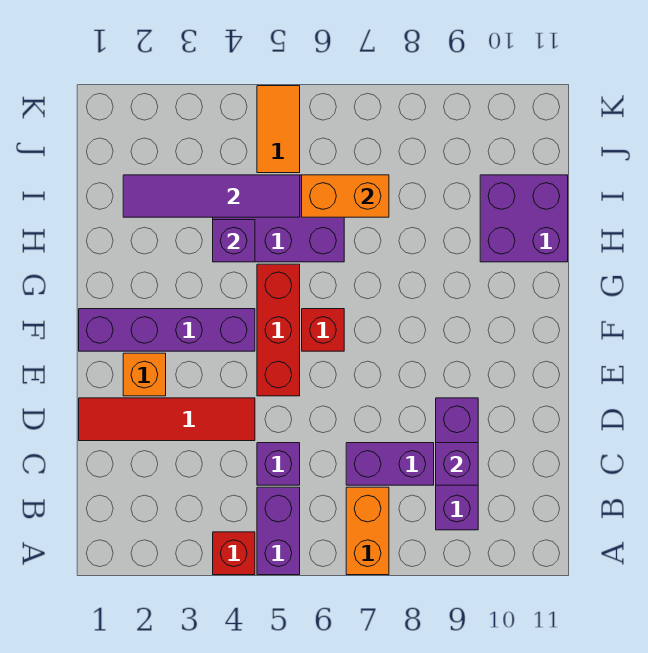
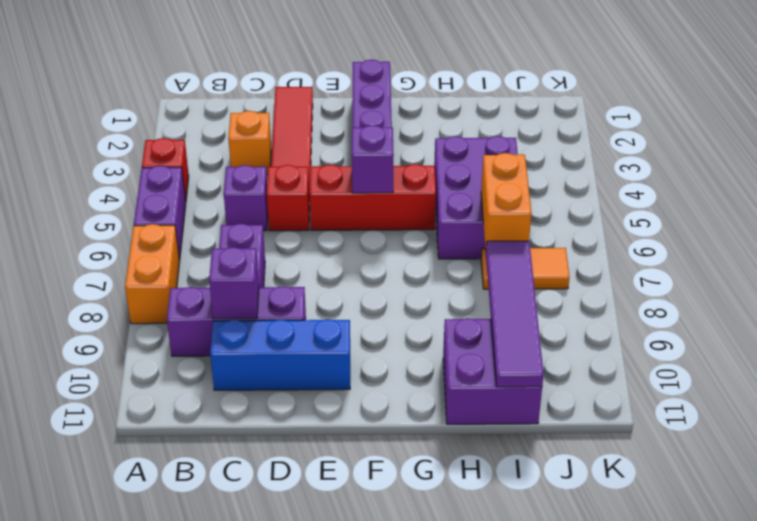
purple brick A5:B5 level 1 -> purple brick A5:A6 level 1
orange brick A7:B7 level 1 -> orange brick A7:A8 level 1
none -> blue brick C10:E10 level 1
orange brick E2 level 1 -> orange brick C3 level 1
red brick F6 level 1 -> red brick D5 level 1
purple brick H4 level 2 -> purple brick F5 level 2
purple tile I2:I5 level 2 -> purple tile I8:I11 level 2
orange tile J5:K5 level 1 -> orange tile I7:J7 level 1

